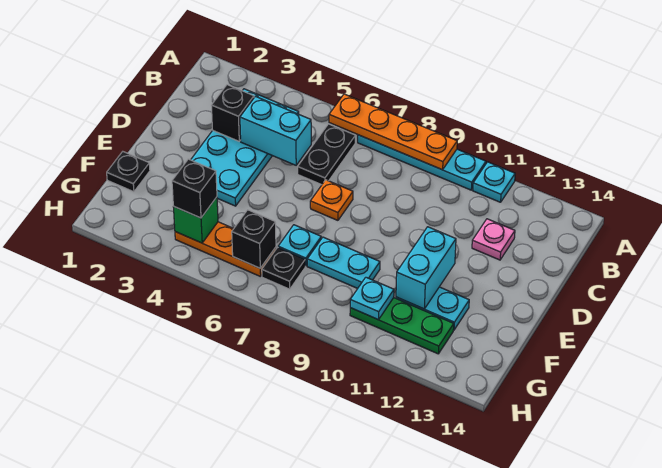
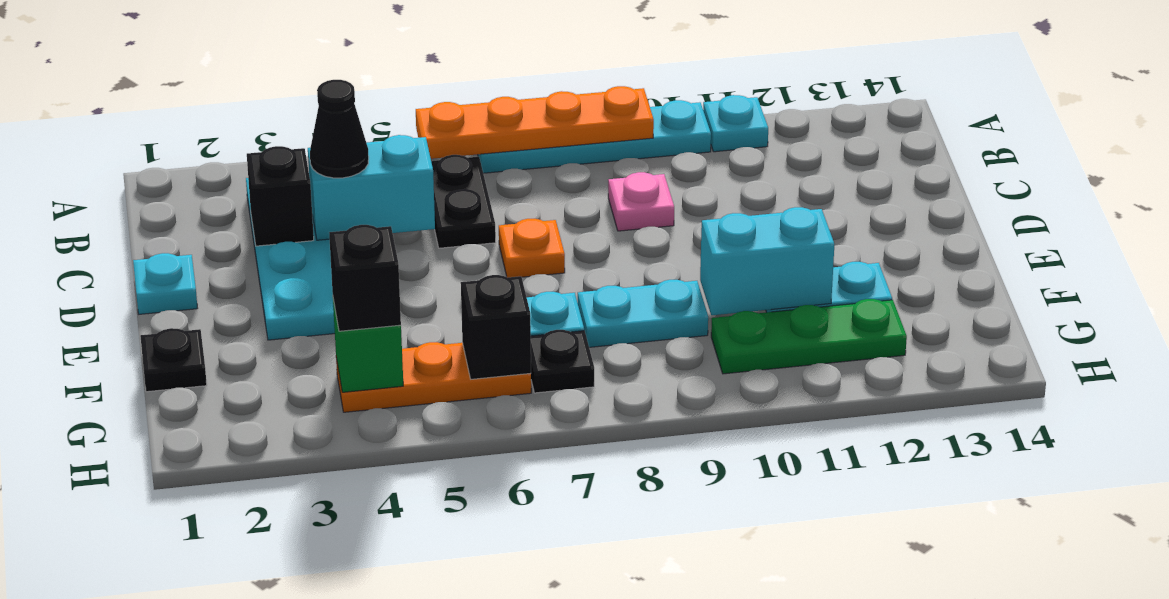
none -> black cone C4 level 3
pink plate C12 level 1 -> pink plate C9 level 1
cyan brick E11:F11 level 2 -> cyan brick F10:F11 level 2
cyan plate G10 level 2 -> cyan plate D1 level 1

